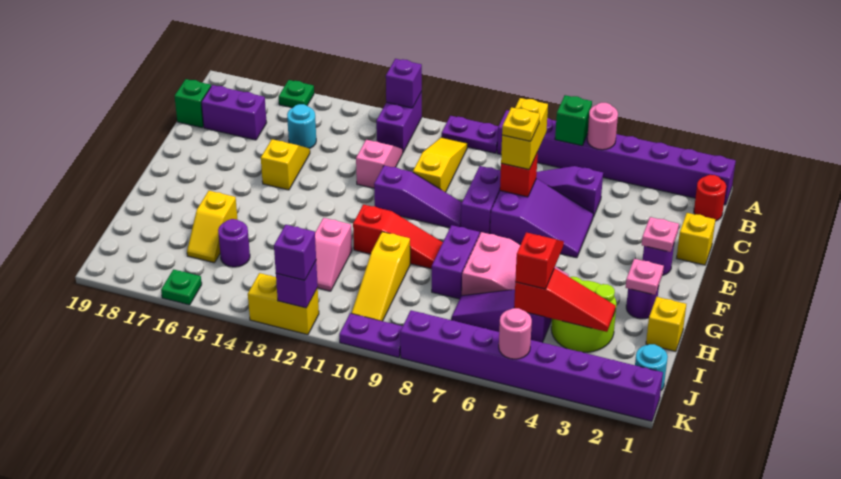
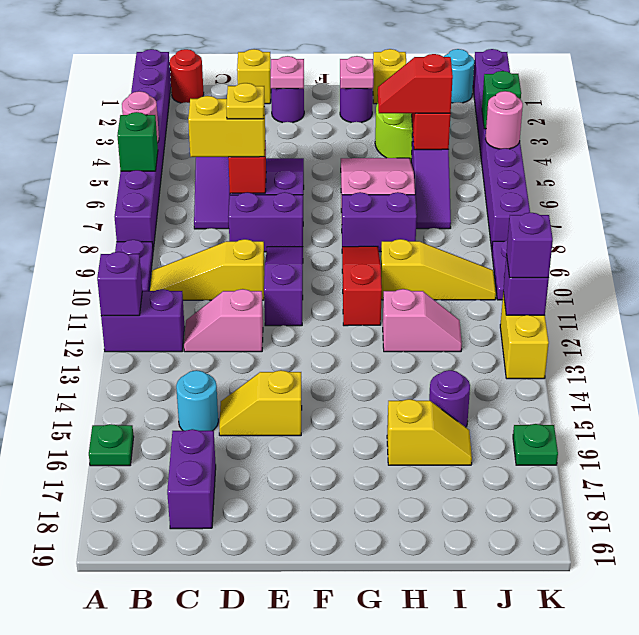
green brick C19 level 1 -> green brick K4 level 2

